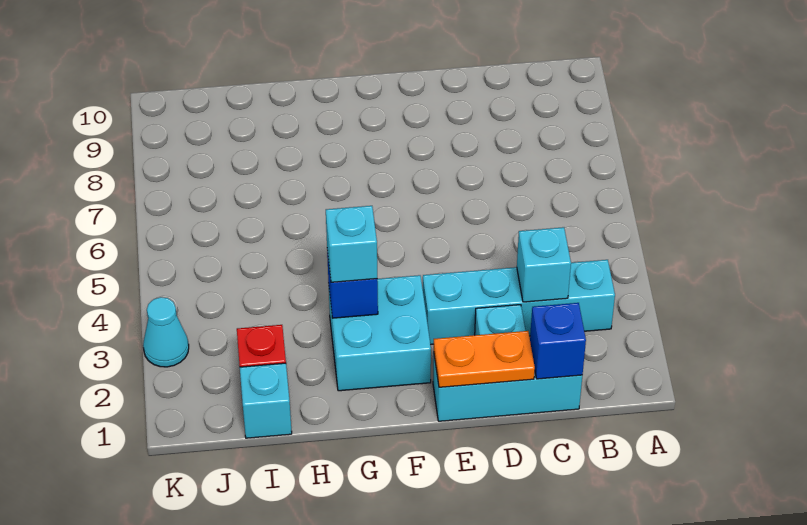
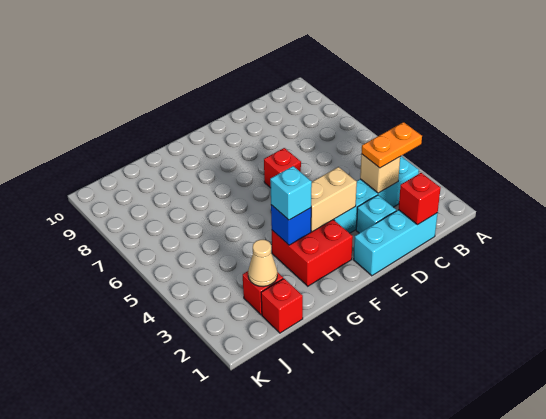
blue brick C1 level 2 -> red brick C1 level 2
cyan brick C3 level 2 -> tan brick C3 level 2
orange plate D1:E1 level 2 -> orange plate B3:C3 level 3
none -> tan brick E3:F3 level 2
none -> red brick E6 level 1
cyan brick F2:G3 level 1 -> red brick F2:G3 level 1
cyan brick I1 level 1 -> red brick I1 level 1
none -> tan cone I2 level 2
cyan cone K3 level 1 -> none

